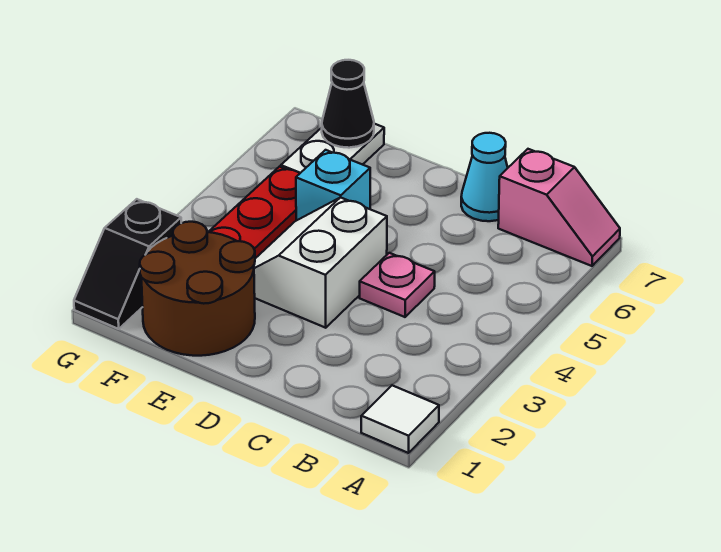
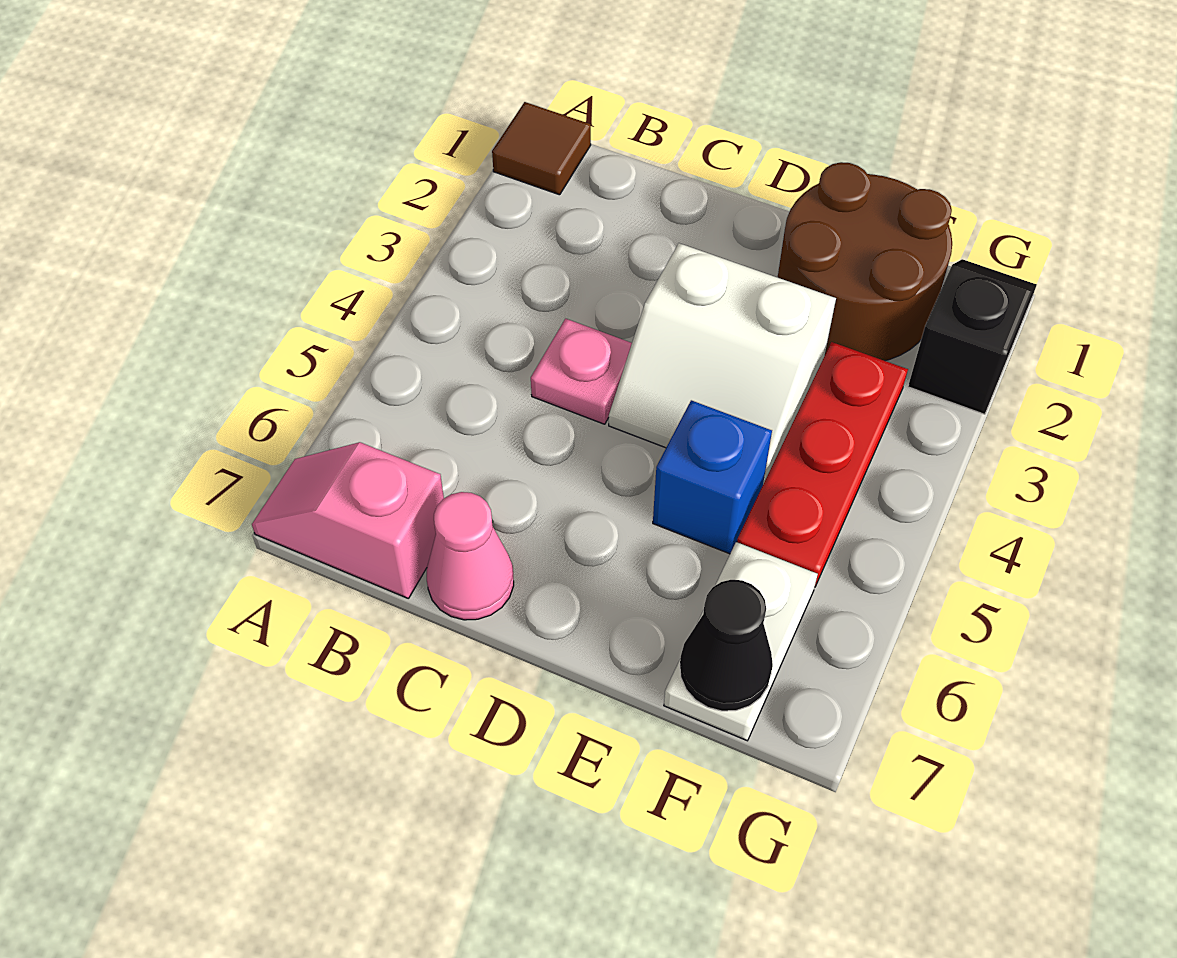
white tile A1 level 1 -> brown tile A1 level 1
cyan cone C7 level 1 -> pink cone C7 level 1
white slope D3:E4 level 1 top D -> white slope D3:E4 level 1 top 3
cyan brick E5 level 1 -> blue brick E5 level 1

